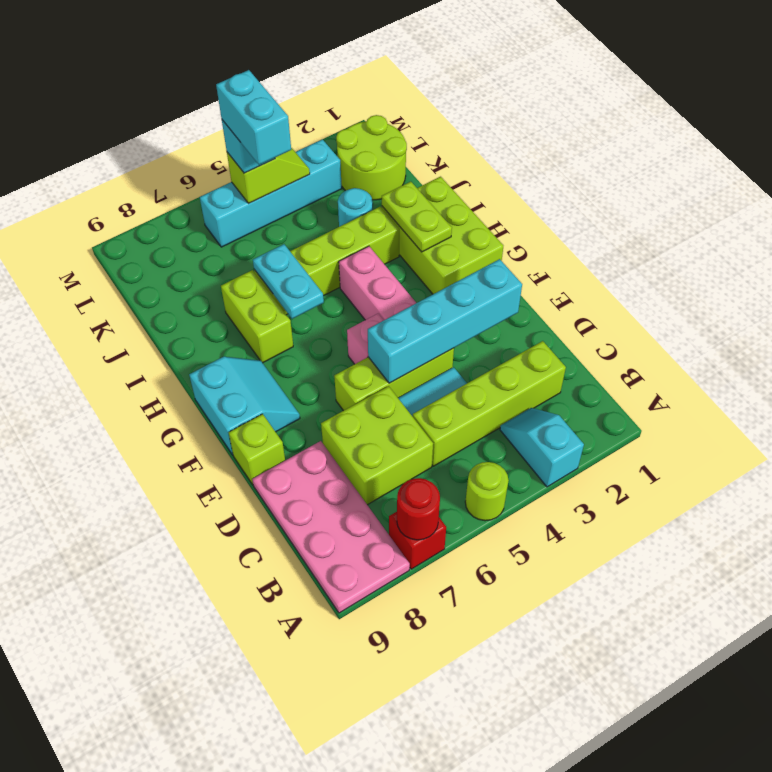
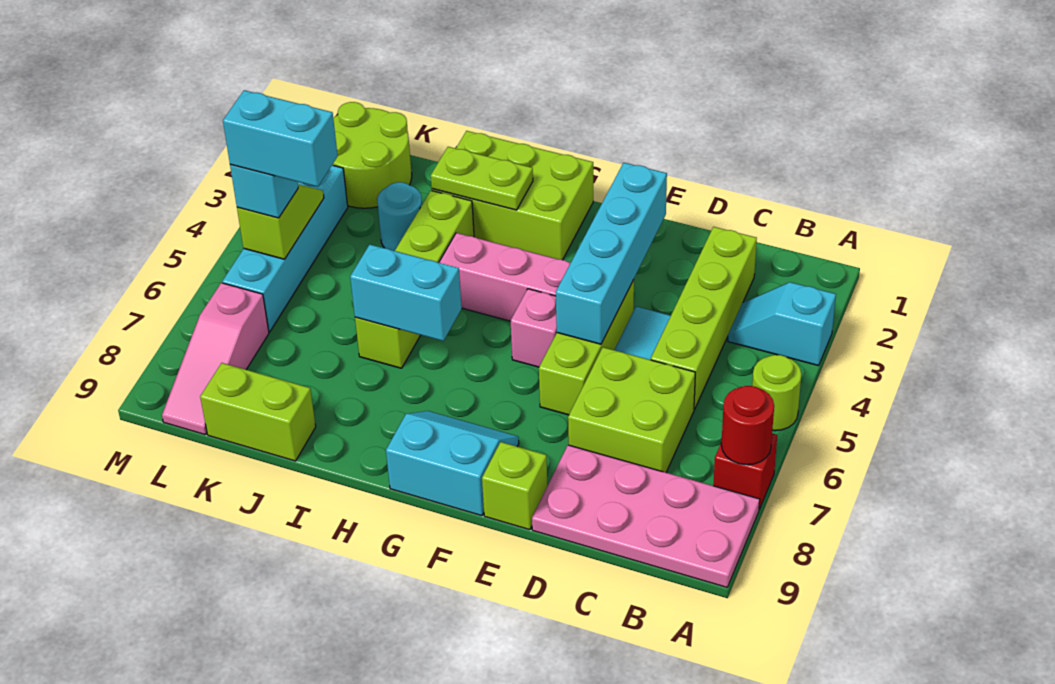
cyan plate H6:I6 level 2 -> cyan brick H6:I6 level 2
lime brick H7:I7 level 1 -> lime brick J9:K9 level 1
none -> pink slope L7:L9 level 1 top 7

